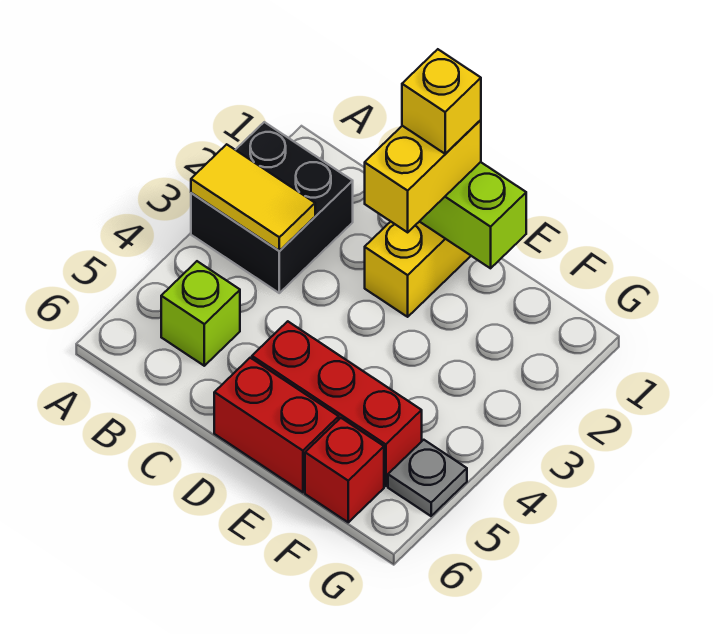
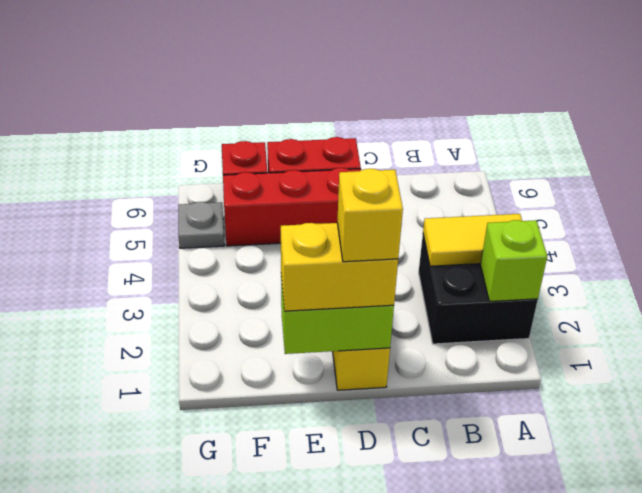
lime brick B5 level 1 -> lime brick A2 level 2
yellow brick D1:D2 level 3 -> yellow brick D1:E1 level 3

